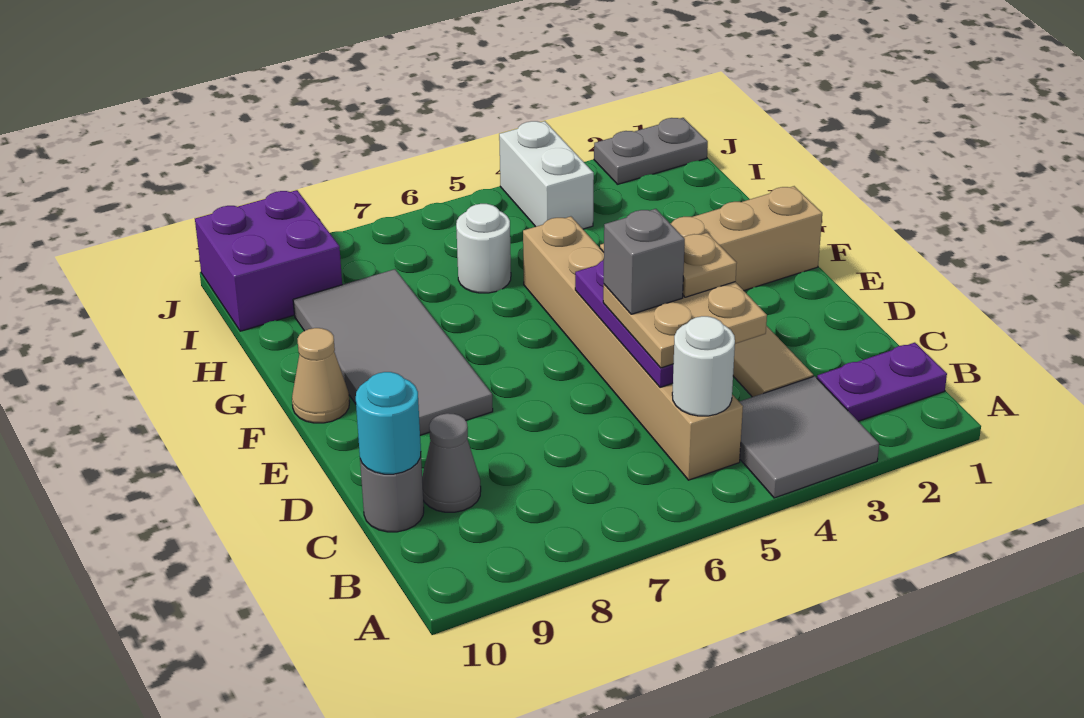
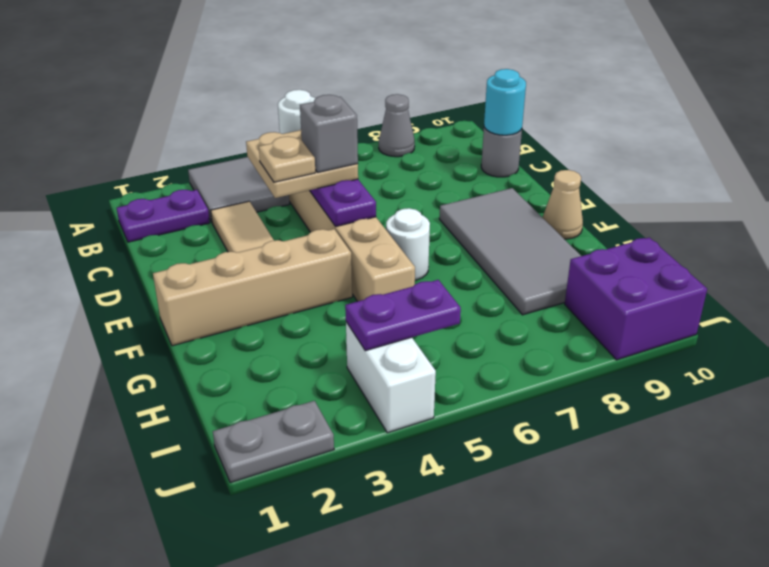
grey cone C9 level 1 -> grey cone A8 level 1
white round brick H6 level 1 -> white round brick F6 level 1
none -> purple plate I4:I5 level 2

